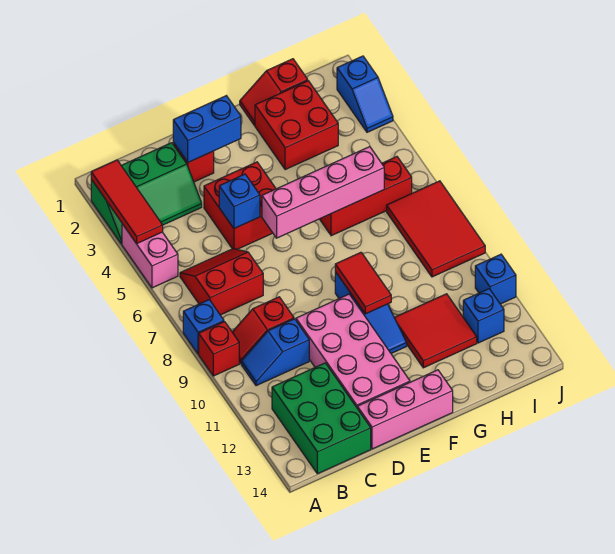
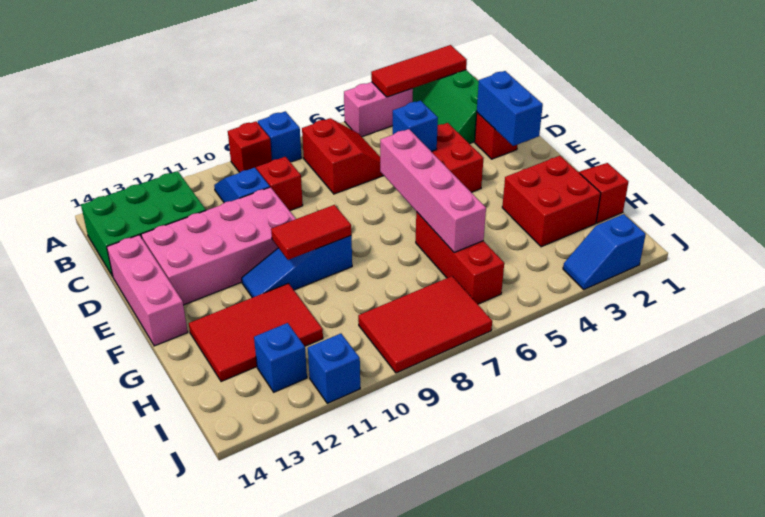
red tile G11:H12 level 1 -> red tile G11:H13 level 1

